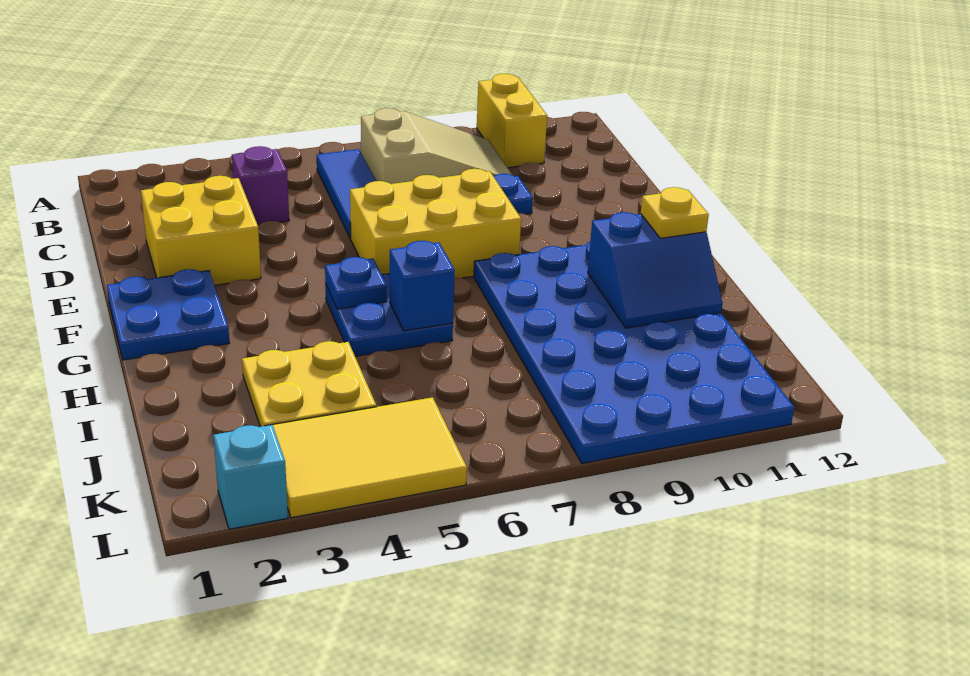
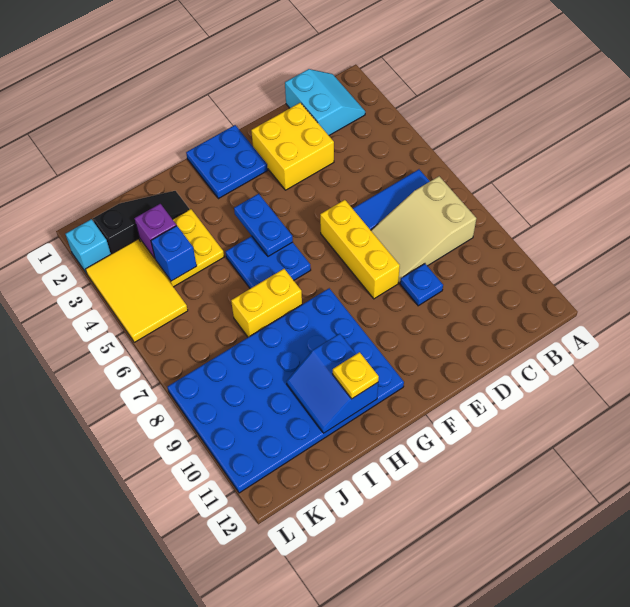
yellow brick A10:B10 level 1 -> yellow brick H7:I7 level 1
none -> cyan slope B1:C2 level 1 top C
tan slope B7:C9 level 1 top 7 -> tan slope B7:D8 level 1 top B
purple brick C4 level 1 -> purple brick J3 level 2
yellow brick E6:F8 level 1 -> yellow brick E6:E8 level 1
blue plate G5 level 2 -> blue plate G4:G5 level 2
blue brick H6 level 2 -> blue brick J4 level 2
none -> black slope I2:K2 level 1 top K

